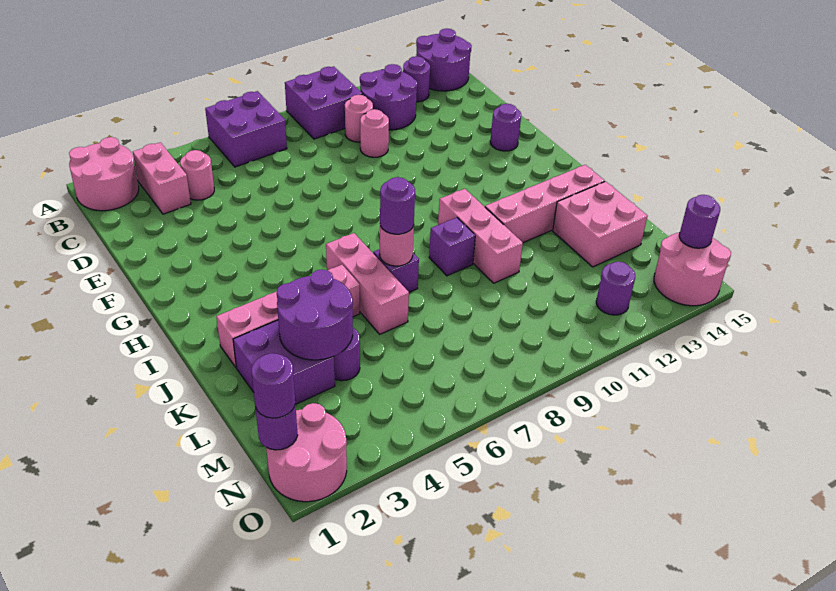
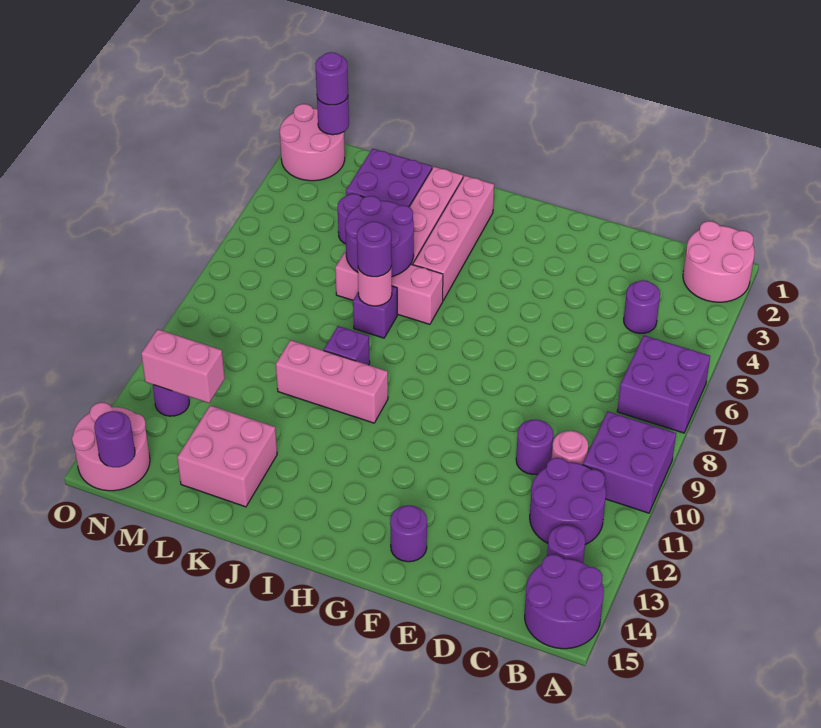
pink brick B3:C3 level 1 -> pink brick M12:N12 level 2
pink round brick C4 level 1 -> purple round brick C4 level 1
pink round brick D10 level 1 -> purple round brick D10 level 1
pink brick J11:J14 level 1 -> pink brick I2:I5 level 1
purple round brick K3:L4 level 2 -> purple round brick J5:K6 level 2

